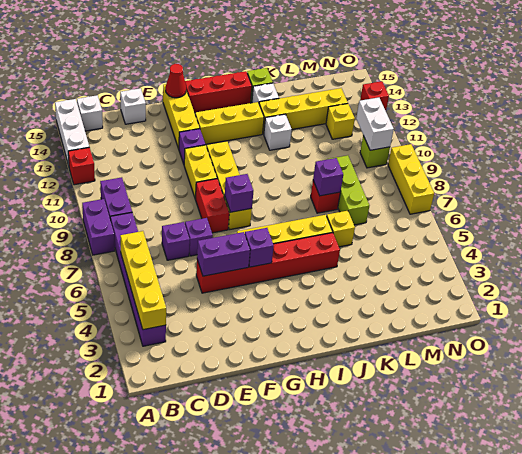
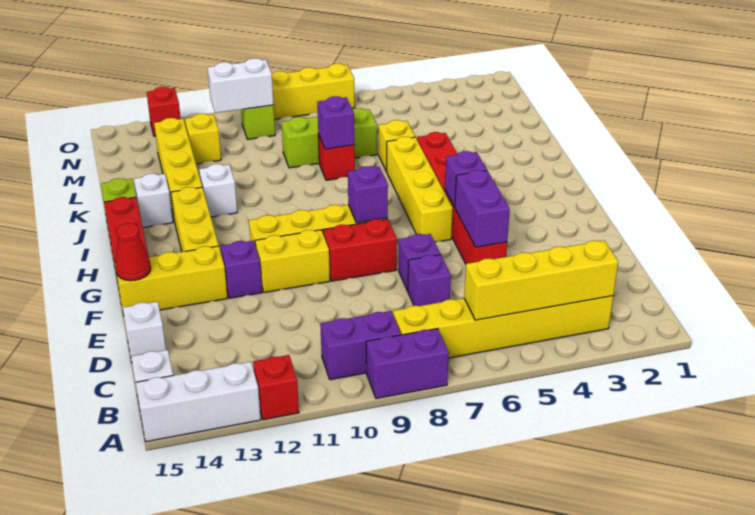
purple brick B3:B8 level 1 -> yellow brick B3:B8 level 1

